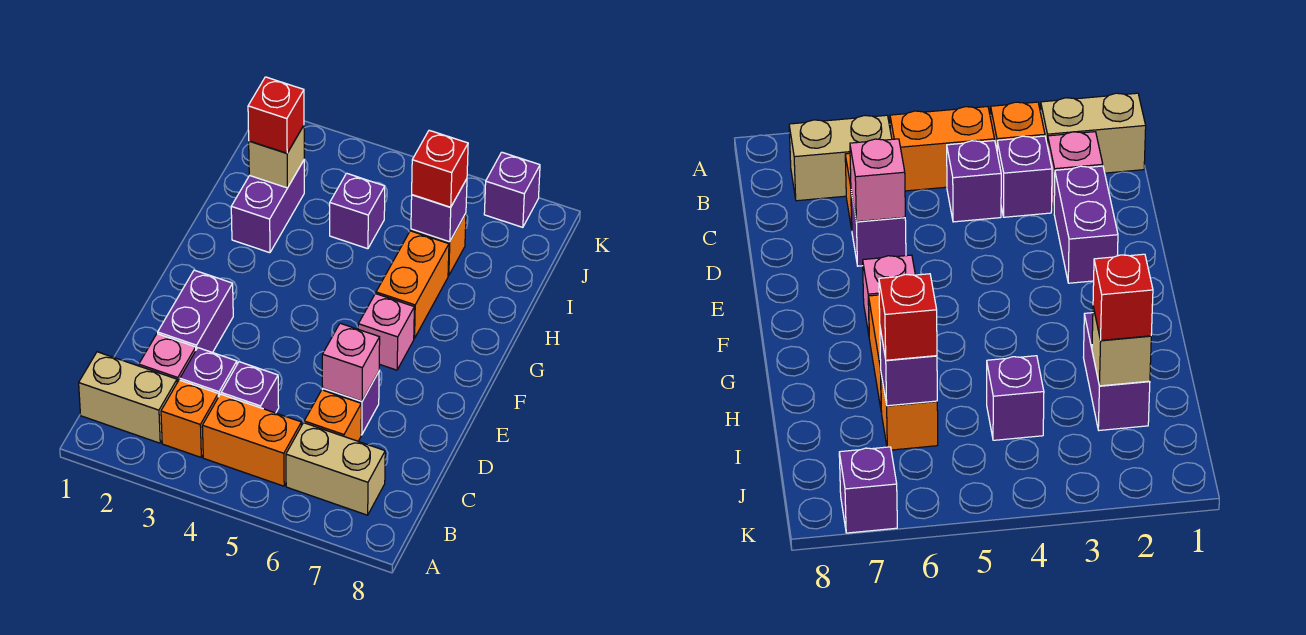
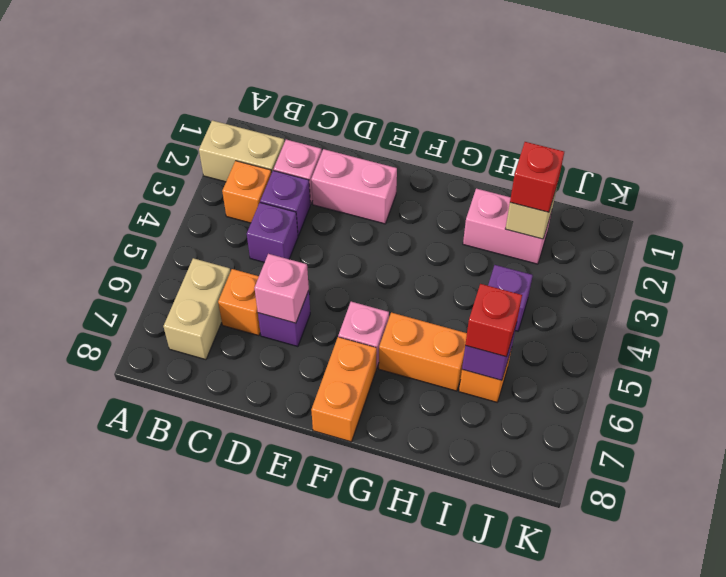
tan brick B1:B2 level 1 -> tan brick A2:B2 level 1
orange brick B4:B5 level 1 -> orange brick F7:F8 level 1
purple brick D2:E2 level 1 -> pink brick D2:E2 level 1
purple brick H2:I2 level 1 -> pink brick H2:I2 level 1
purple brick K7 level 1 -> none

